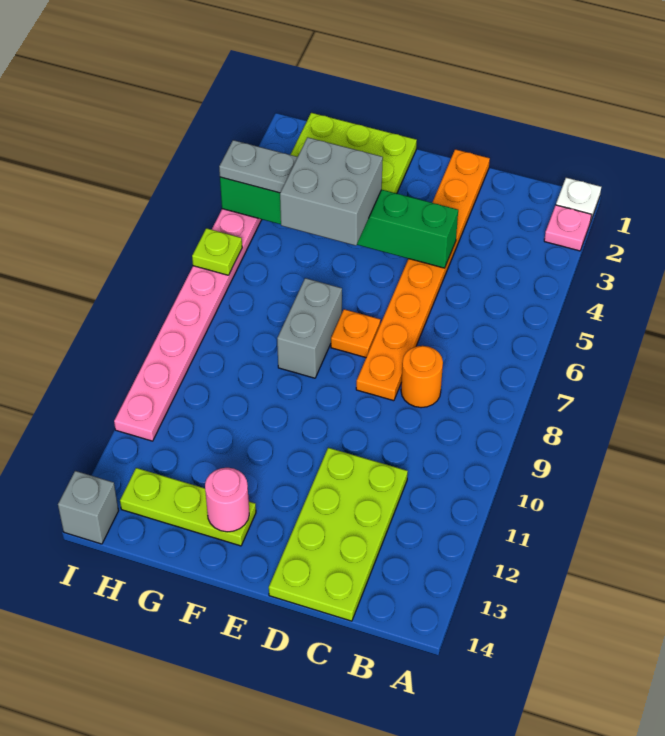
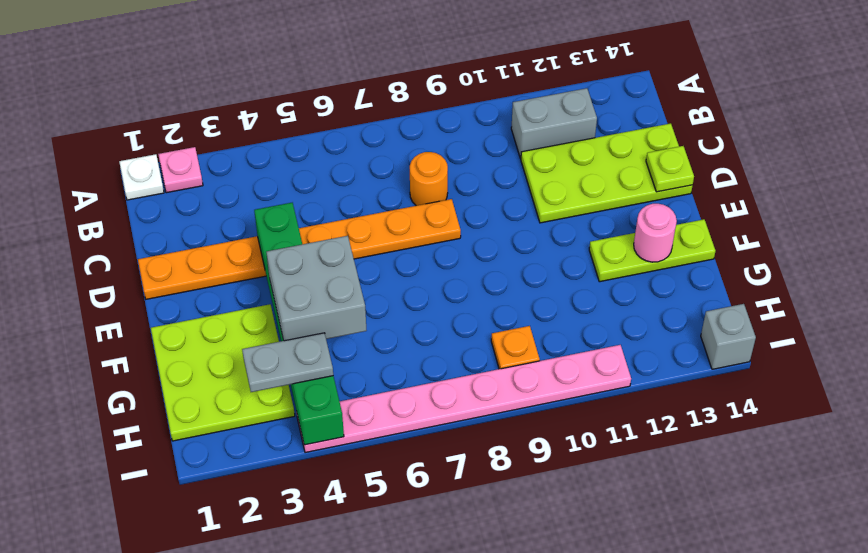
orange plate E7 level 1 -> orange plate H9 level 1
grey brick F7:F8 level 1 -> grey brick B11:B12 level 1
lime plate F13:H13 level 1 -> lime plate F12:F14 level 1
grey plate H4:I4 level 3 -> grey plate H3:H4 level 3
lime plate I6 level 2 -> lime plate D14 level 2

